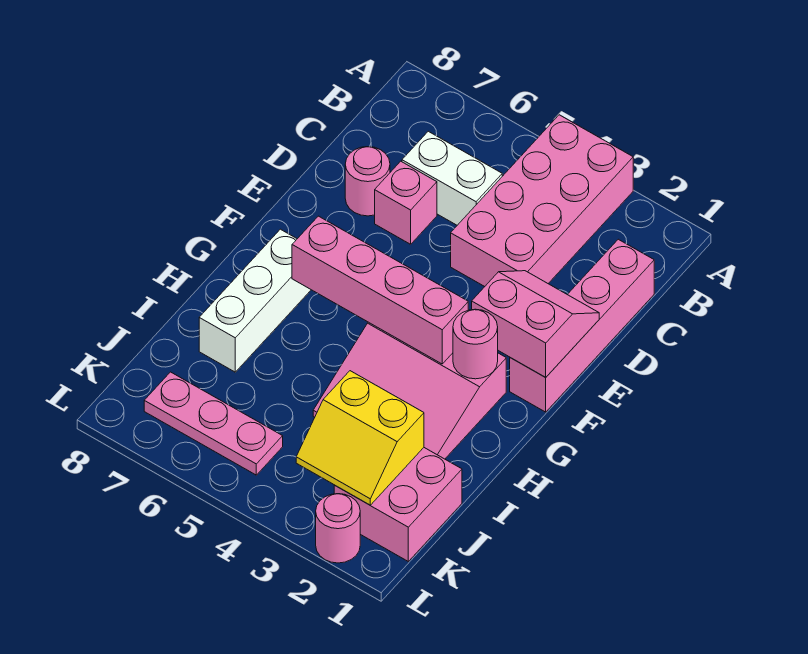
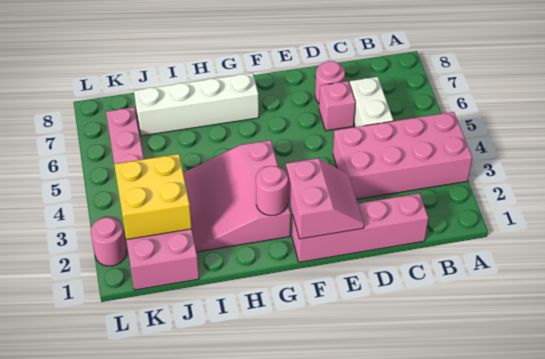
pink brick G3:G6 level 2 -> none
white brick G7:I7 level 1 -> white brick G7:J7 level 1
yellow slope J2:K3 level 2 top J -> yellow brick J2:K3 level 2

